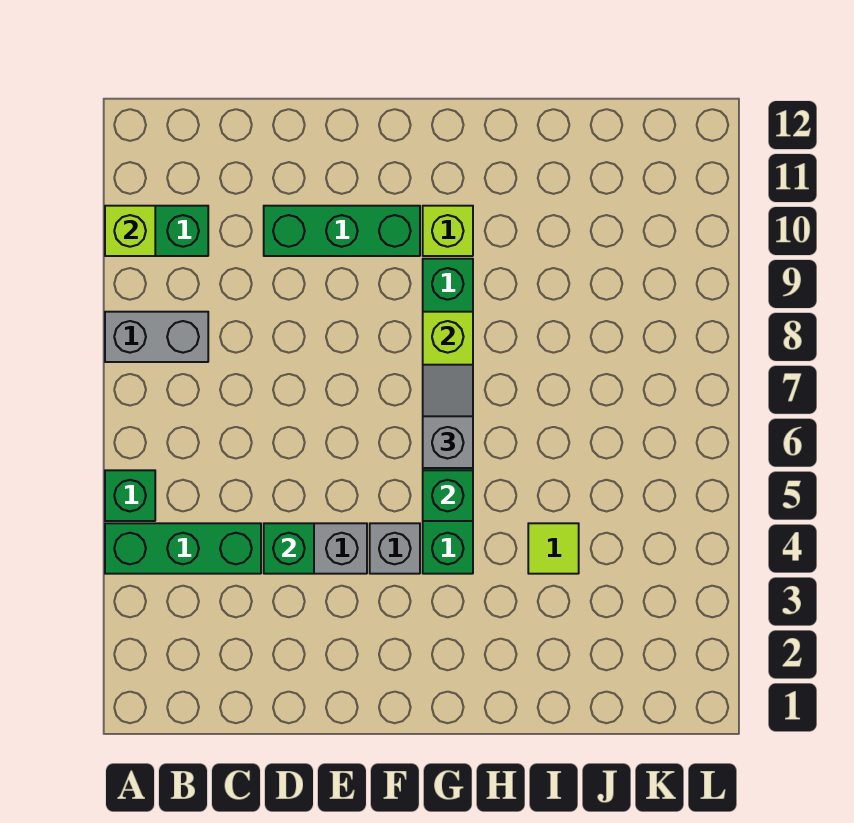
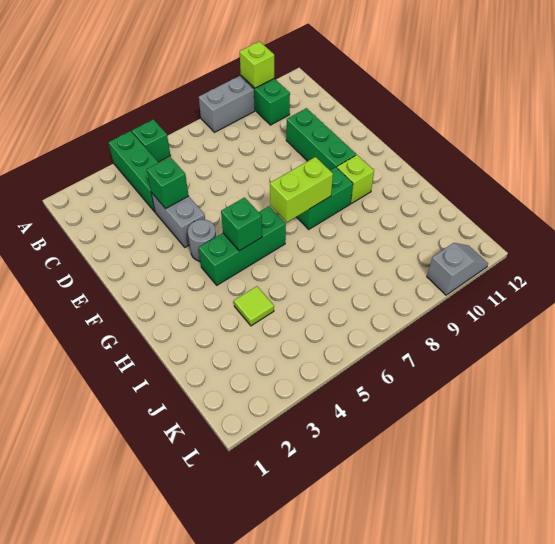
grey brick A8:B8 level 1 -> grey brick A8:A9 level 1
grey brick F4 level 1 -> grey round brick F4 level 1
grey slope G6:G7 level 3 top 6 -> grey slope L10:L11 level 1 top 10

